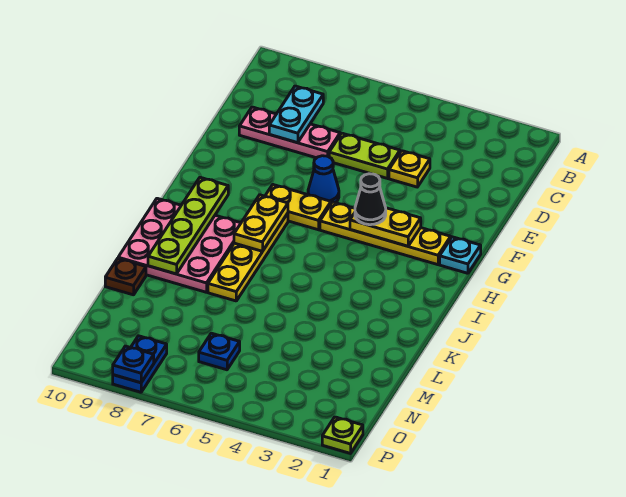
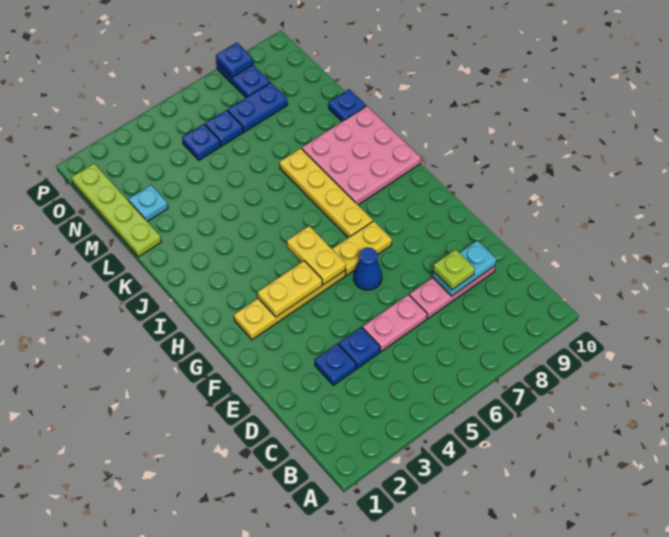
cyan plate C8:D8 level 2 -> cyan plate D8:D9 level 2
none -> blue plate D3 level 1
yellow plate D4 level 1 -> blue plate D4 level 1
lime plate D5:D6 level 1 -> pink plate D5:D6 level 1
cyan plate G1 level 1 -> cyan plate M2 level 1
black cone G4 level 3 -> none
yellow plate H7:I7 level 2 -> yellow plate G5:H5 level 2
lime plate H9:K9 level 2 -> lime plate L1:O1 level 1
brown plate L10 level 1 -> blue plate L10 level 1
none -> blue plate N5 level 1
none -> blue plate N7:N8 level 1
lime plate P1 level 1 -> lime plate D8 level 3

